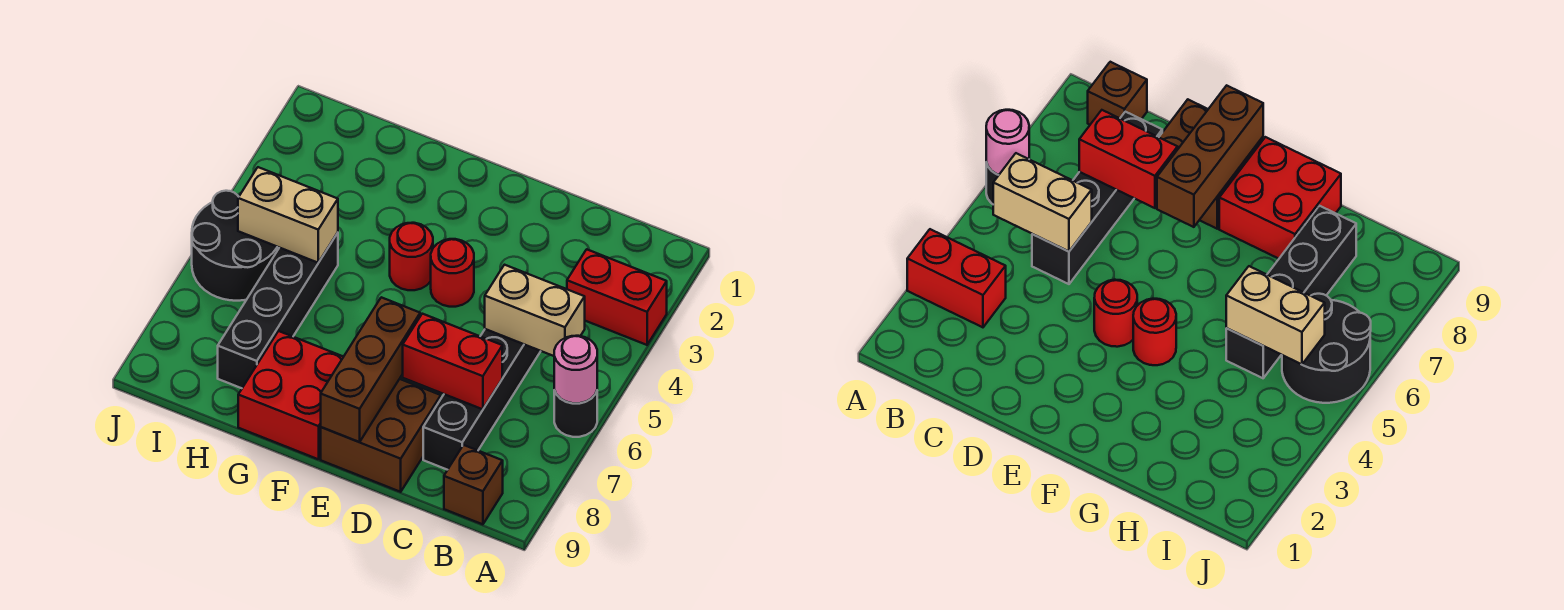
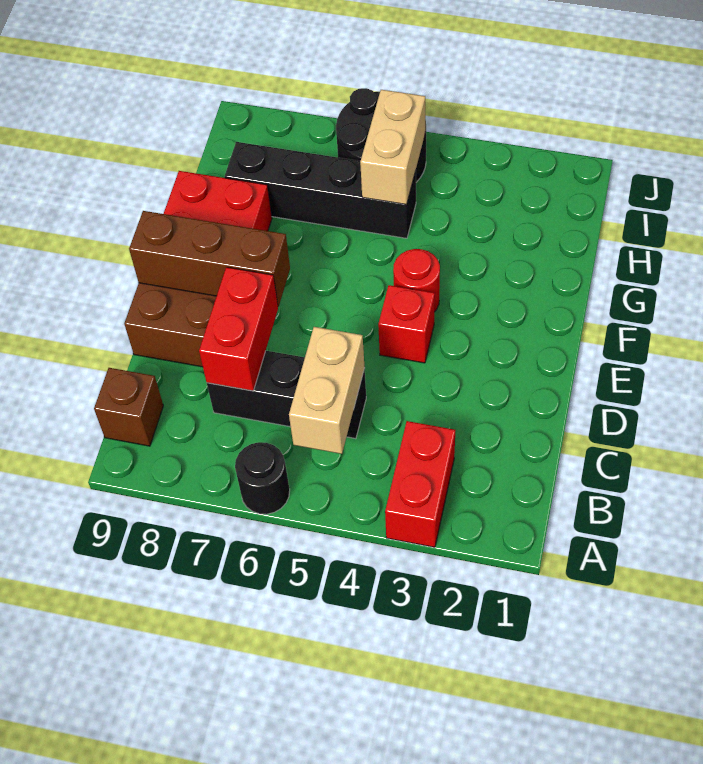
pink round brick A6 level 2 -> none
black brick C5:C8 level 1 -> black brick C5:C7 level 1
red round brick E4 level 1 -> red brick E4 level 1

